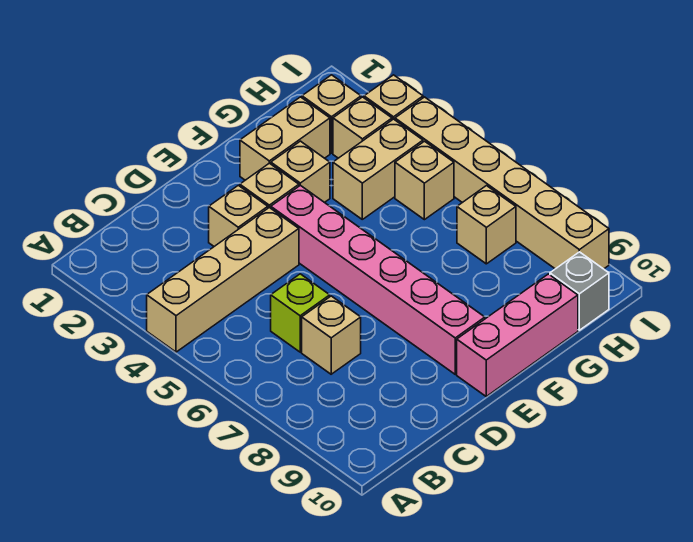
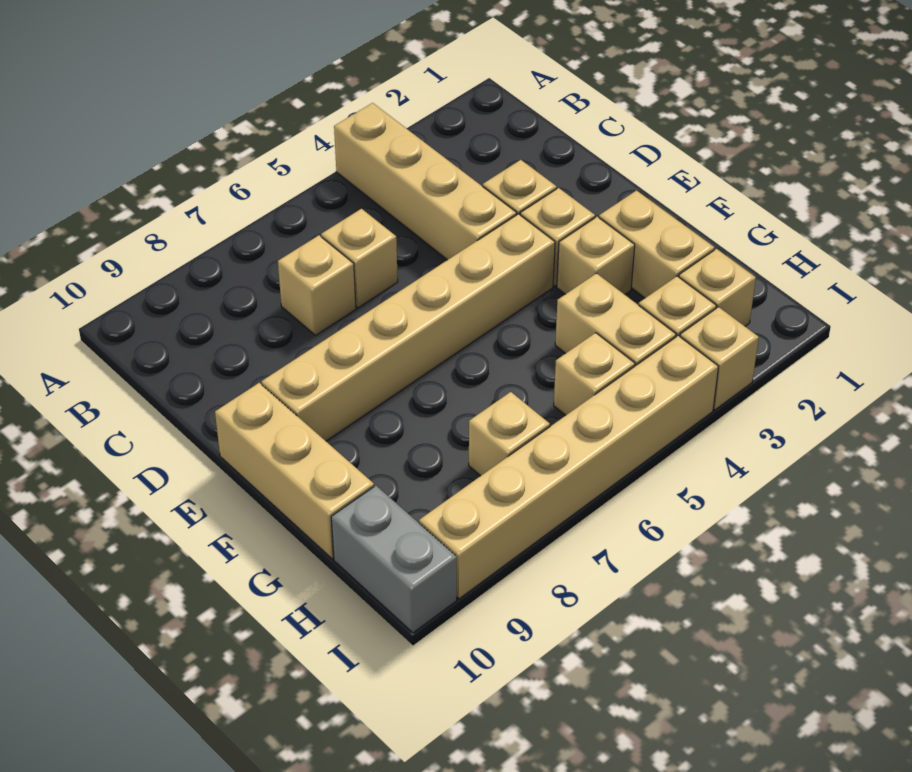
lime brick C6 level 1 -> tan brick C6 level 1
pink brick E4:E9 level 1 -> tan brick E4:E9 level 1
pink brick E10:G10 level 1 -> tan brick E10:G10 level 1
grey brick H10 level 1 -> grey brick H10:I10 level 1

